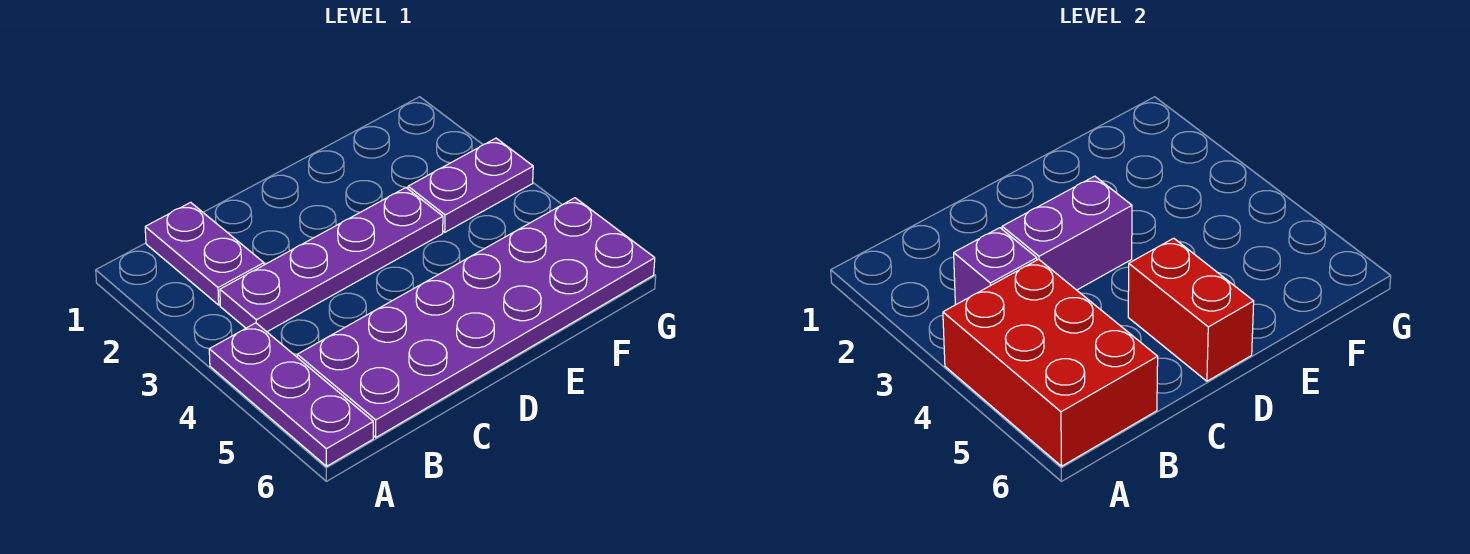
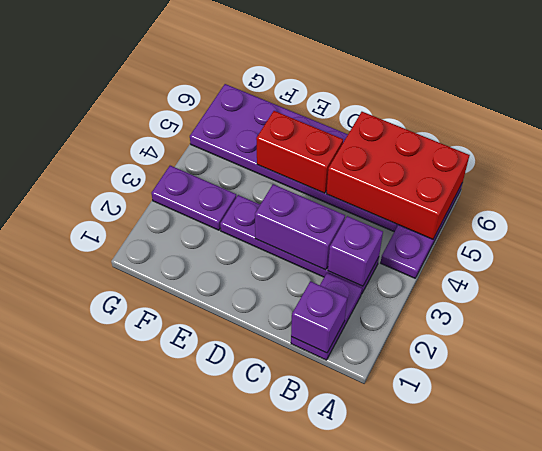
red brick A4:B6 level 2 -> red brick A5:C6 level 2
none -> purple brick B1 level 2
red brick D5:D6 level 2 -> red brick D5:E5 level 2

